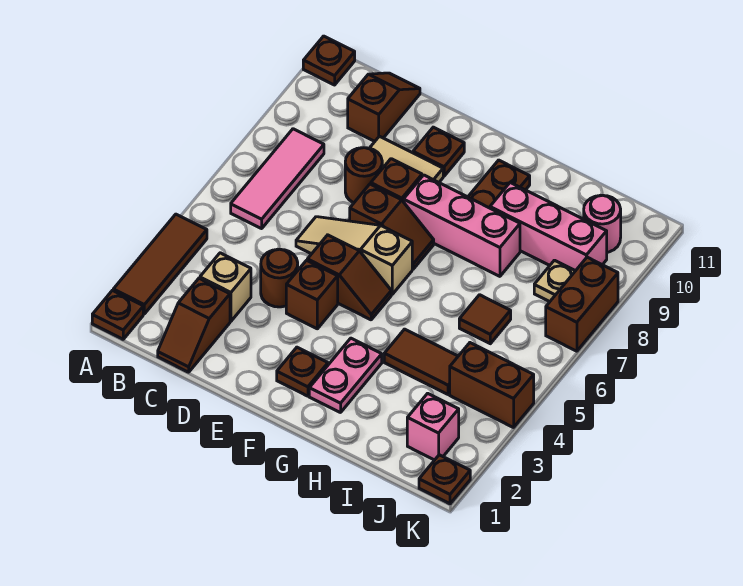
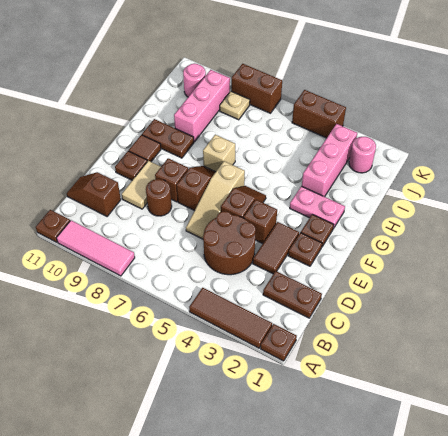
pink tile B6:B8 level 1 -> pink tile A8:A10 level 1
brown slope C1:C2 level 1 top 2 -> brown plate C1:C2 level 1
tan brick C3 level 1 -> tan brick G7 level 1
brown round brick D4 level 1 -> brown round brick C4:D5 level 1
pink brick F8:H8 level 1 -> pink brick H3:J3 level 1
brown tile H4:I4 level 1 -> brown tile D3:E3 level 1
brown tile I6 level 1 -> brown tile F10 level 1
pink brick J2 level 1 -> pink round brick J2 level 1
brown brick J4:K4 level 1 -> brown brick K4:K5 level 1
brown plate K1 level 1 -> brown plate E2 level 1

